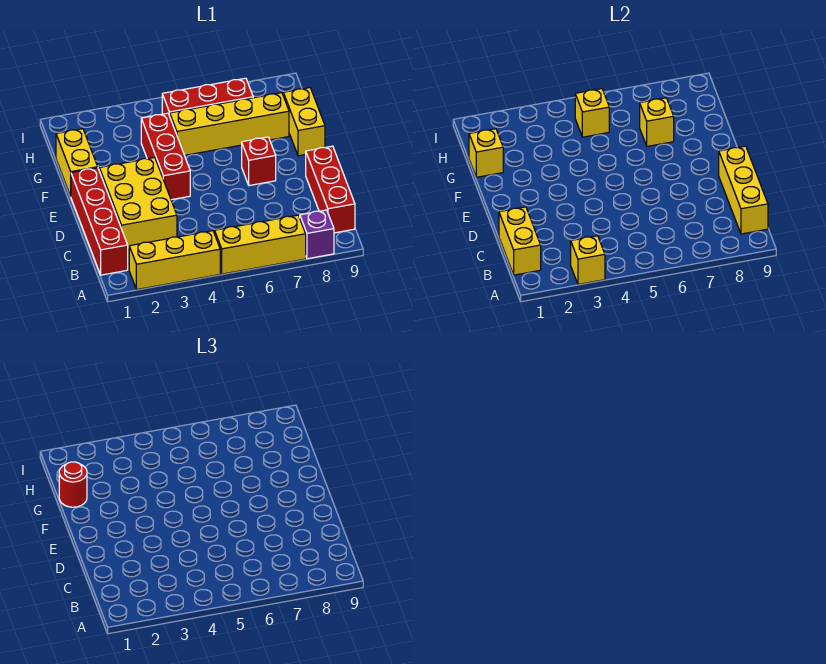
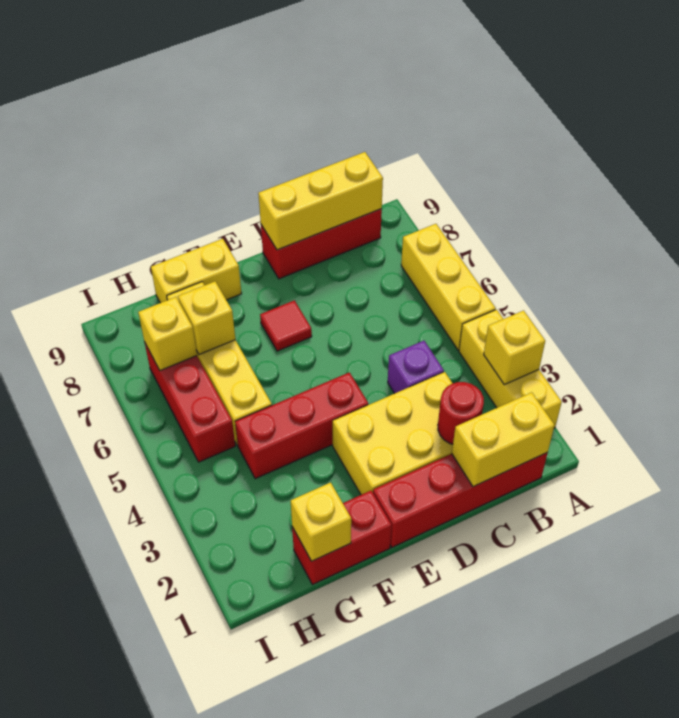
purple brick A8 level 1 -> purple brick C4 level 1
red brick E7 level 1 -> red tile E7 level 1
yellow brick F1:G1 level 1 -> red brick F1:G1 level 1
red round brick G1 level 3 -> red round brick C2 level 2
yellow brick H5 level 2 -> yellow brick H7 level 2

